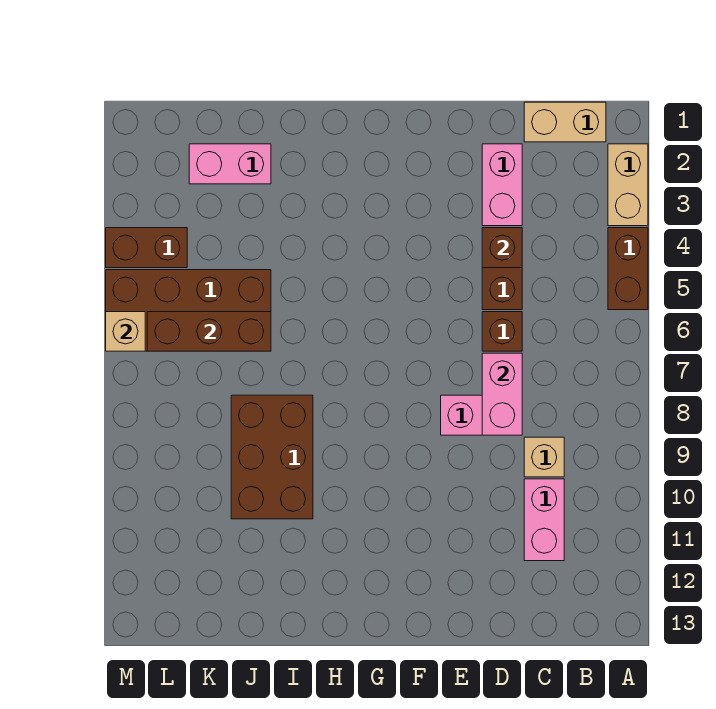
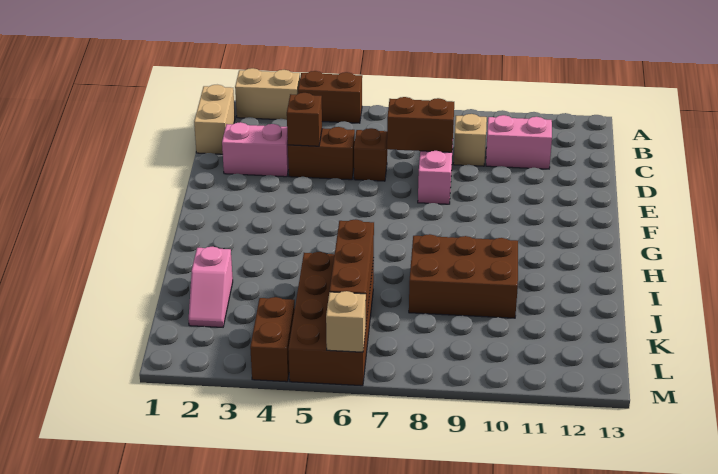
pink brick D7:D8 level 2 -> brown brick D7:D8 level 2
pink brick J2:K2 level 1 -> pink slope J2:K2 level 1 top J

